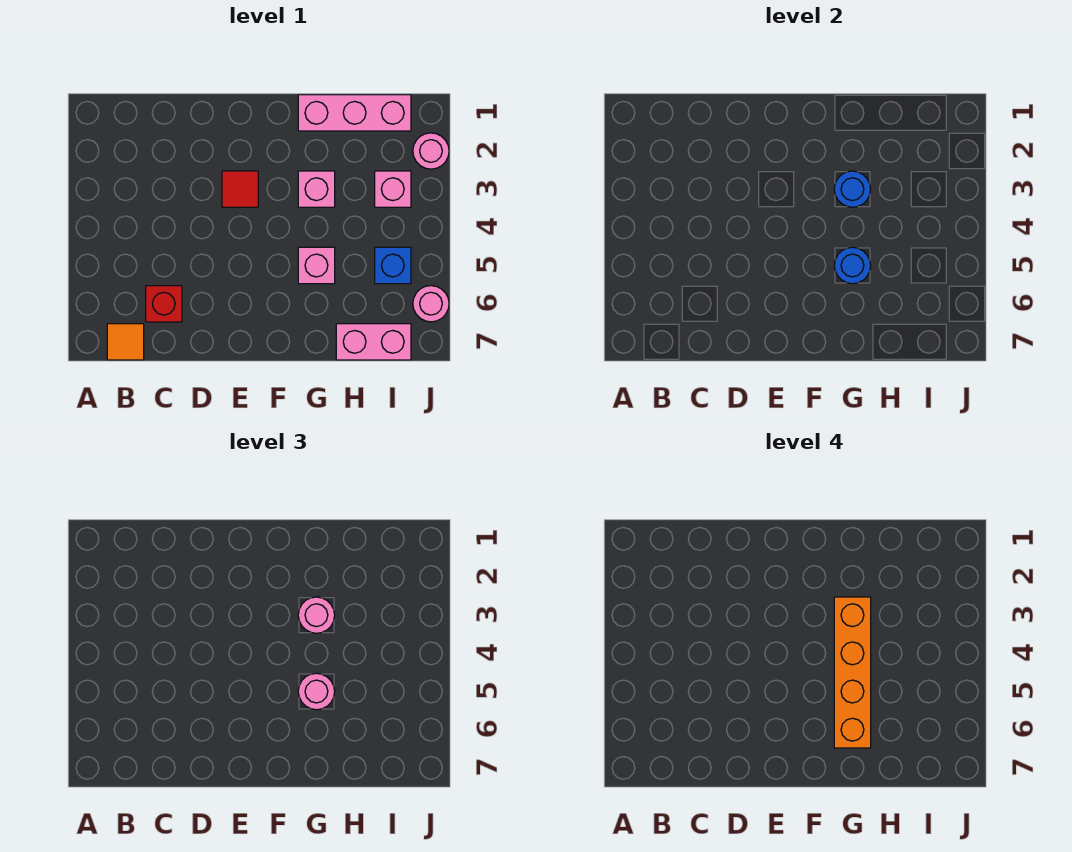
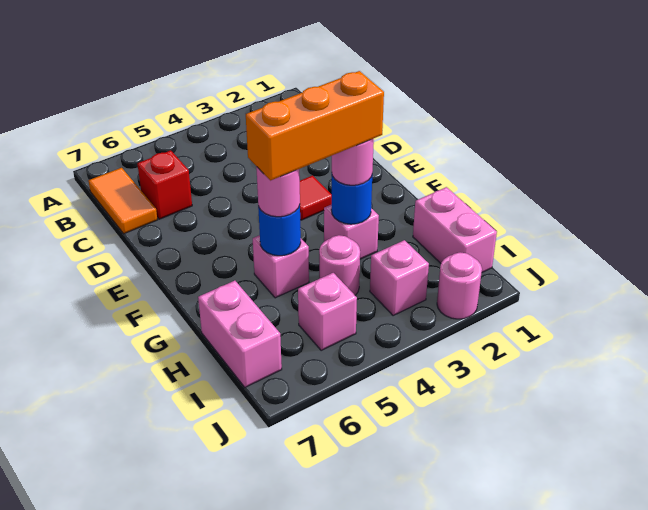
orange tile B7 level 1 -> orange tile B7:C7 level 1
pink brick G1:I1 level 1 -> pink brick H1:I1 level 1
orange brick G3:G6 level 4 -> orange brick G3:G5 level 4
blue brick I5 level 1 -> pink brick I5 level 1
pink round brick J6 level 1 -> pink round brick H4 level 1

